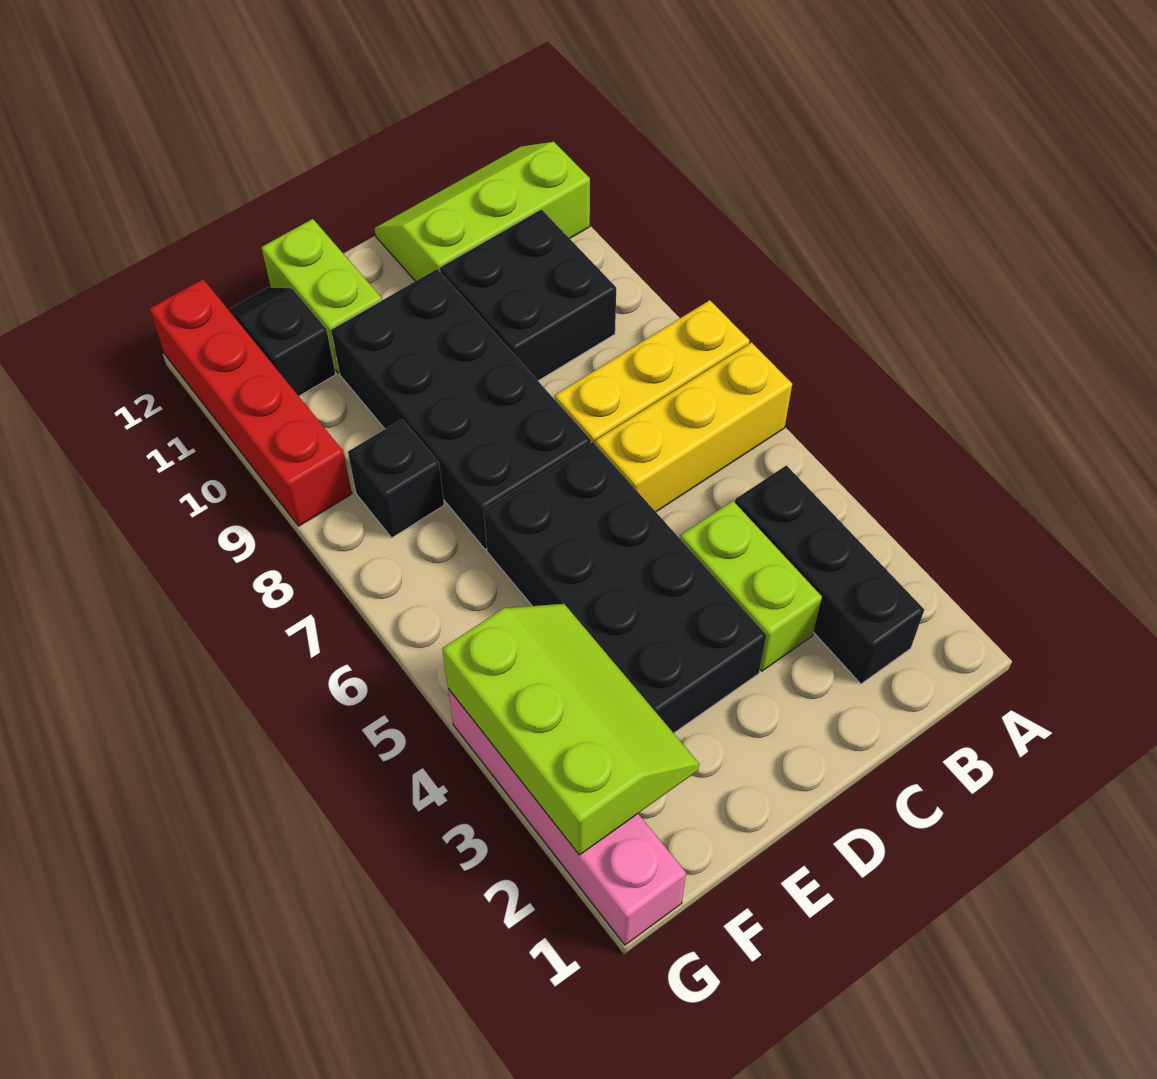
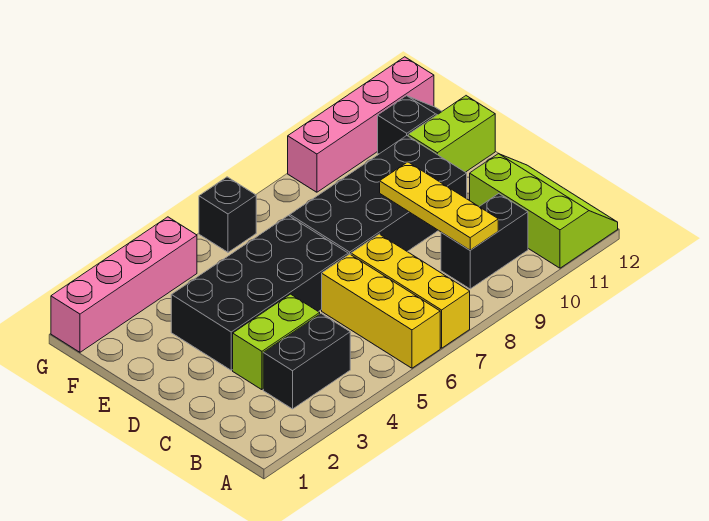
black brick B2:B4 level 1 -> black brick B3:B4 level 1
black brick B9:C10 level 1 -> black brick B9:B10 level 1
none -> yellow plate B9:D9 level 2
lime slope F2:G4 level 2 top G -> none
black brick F8 level 1 -> black brick G6 level 1
red brick G9:G12 level 1 -> pink brick G9:G12 level 1

